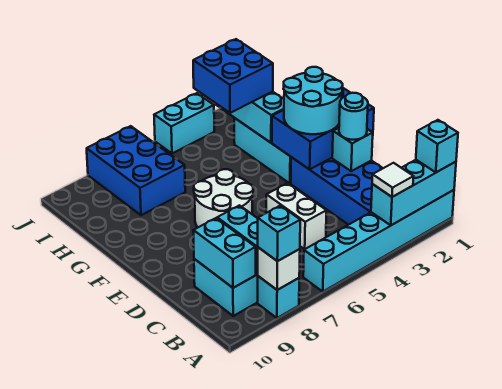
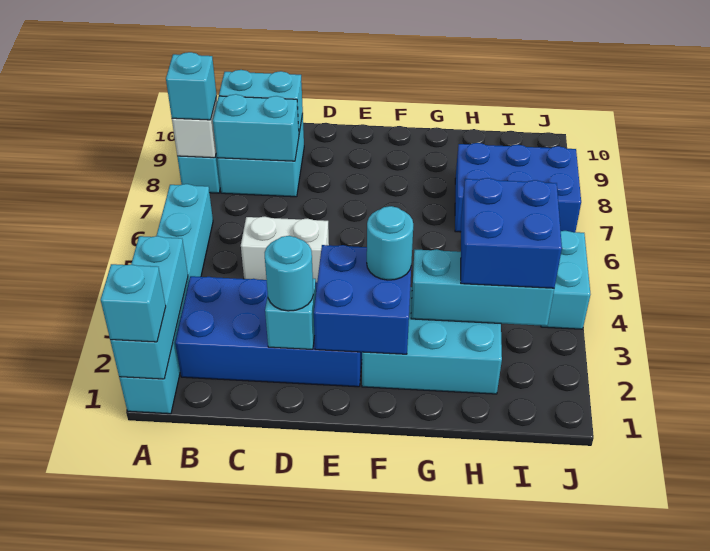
white tile A3 level 3 -> none
blue brick E1:F3 level 2 -> blue brick E2:F3 level 2
cyan round brick E2:F3 level 3 -> cyan round brick F3 level 3
white round brick E6:F7 level 1 -> none

